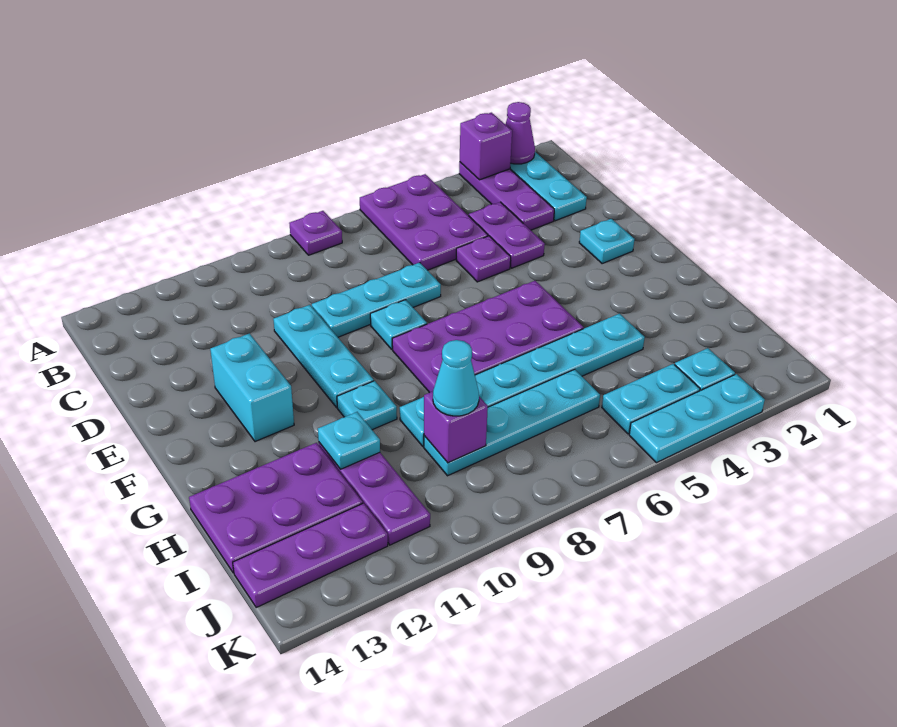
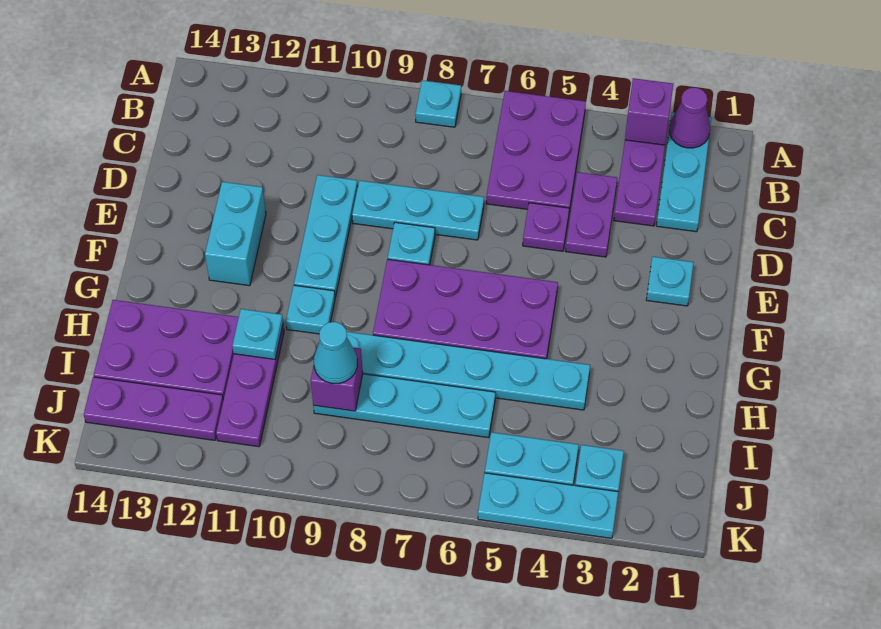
purple plate A8 level 1 -> cyan plate A8 level 1

